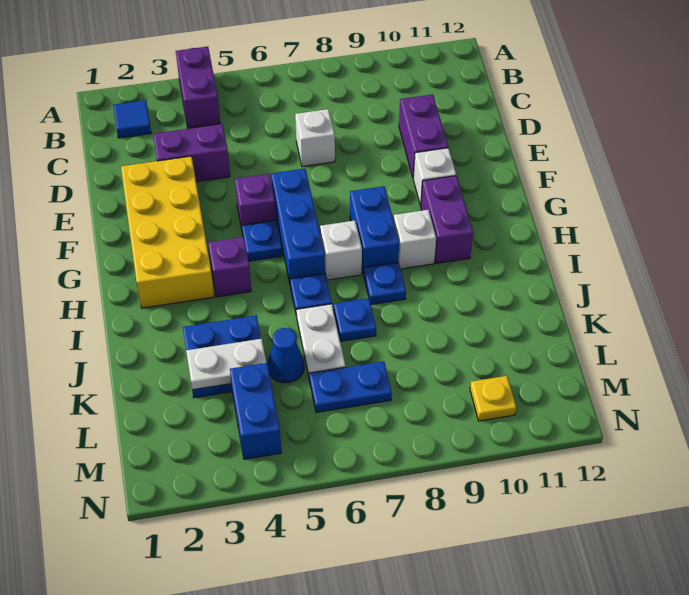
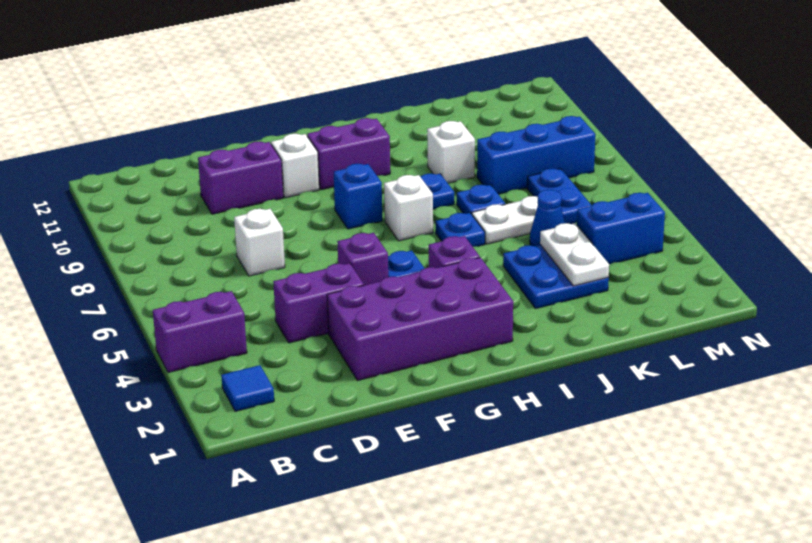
purple brick D3:D4 level 1 -> purple brick D4:E4 level 1
yellow brick E2:H3 level 1 -> purple brick E2:H3 level 1
blue brick F6:H6 level 1 -> blue brick K8:M8 level 1
blue brick G8:H8 level 1 -> blue brick G8 level 1
white brick H9 level 1 -> white brick J9 level 1
yellow plate M10 level 1 -> none

